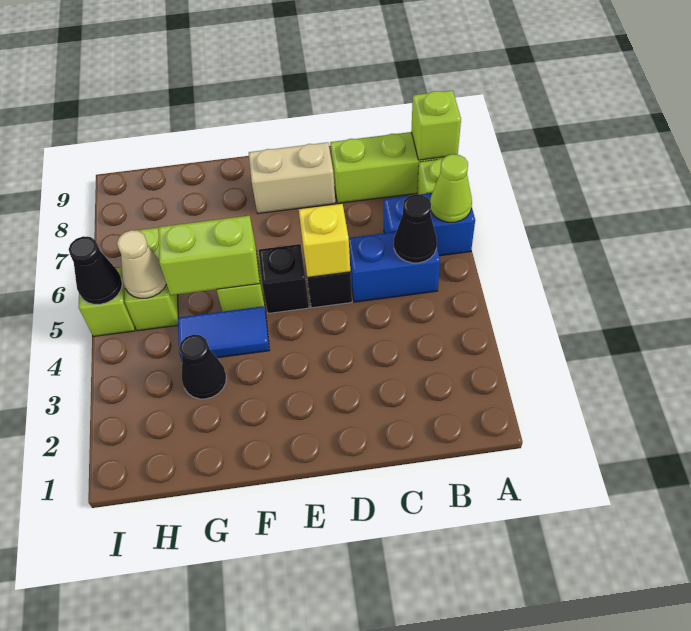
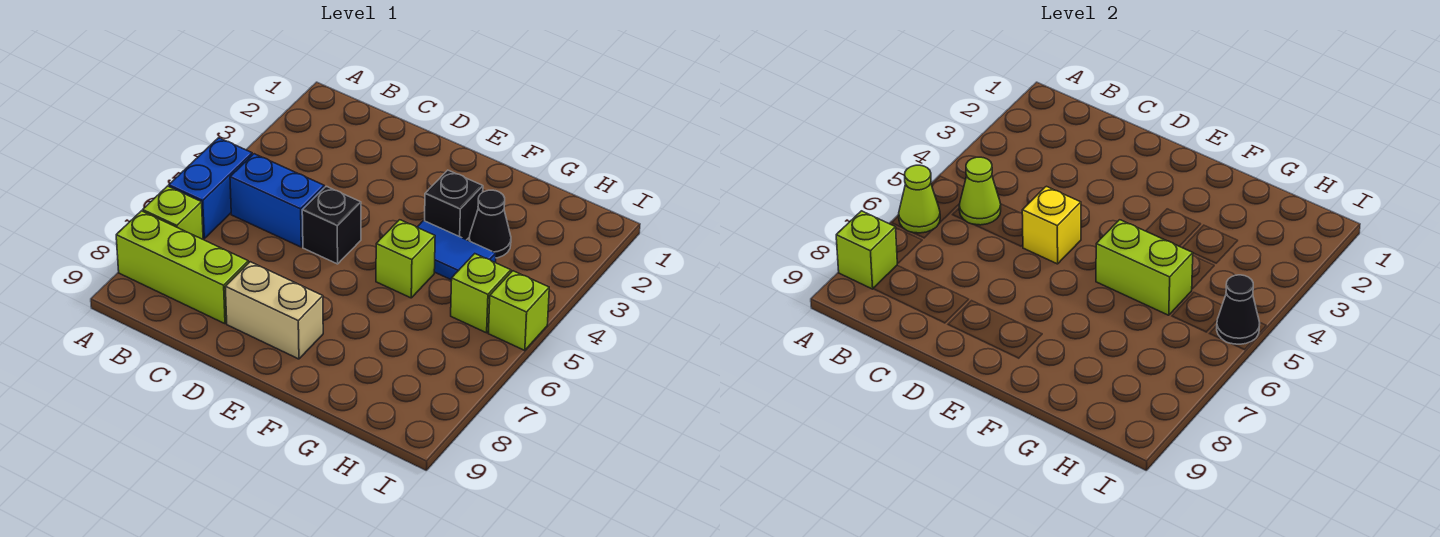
blue brick A6:B6 level 1 -> blue brick A5:A6 level 1
black cone B5 level 2 -> lime cone B5 level 2
black brick E5 level 1 -> black brick F3 level 1
lime brick H5:H6 level 1 -> lime brick H5 level 1
tan cone H5 level 2 -> none

